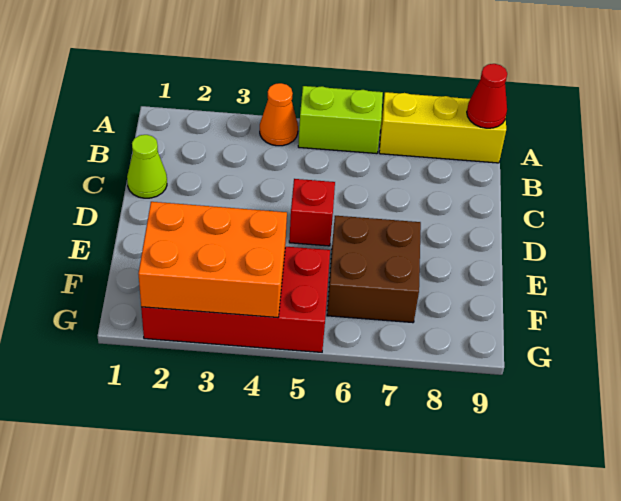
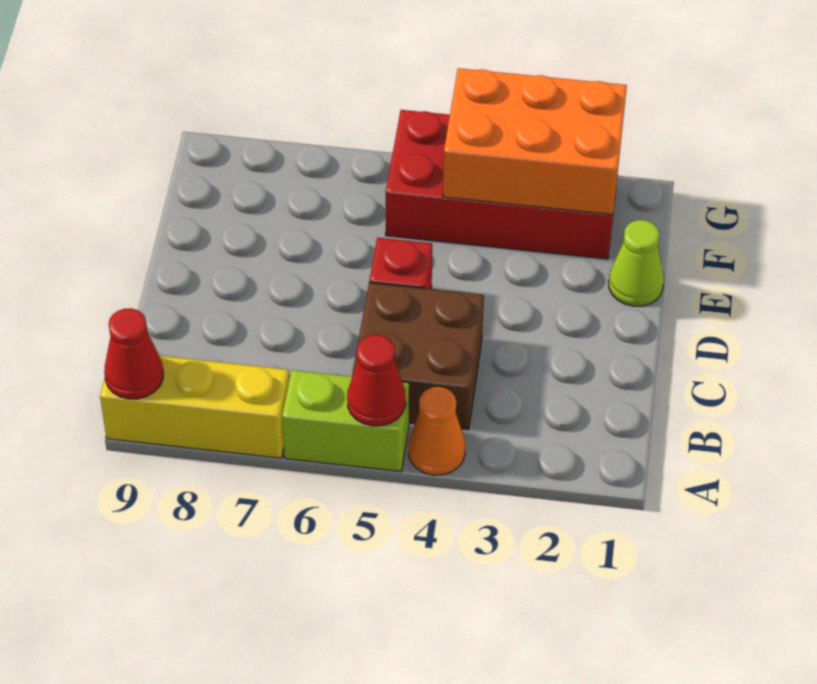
none -> red cone A5 level 2
lime cone C1 level 1 -> lime cone E1 level 1
brown brick E6:F7 level 1 -> brown brick B4:C5 level 1

